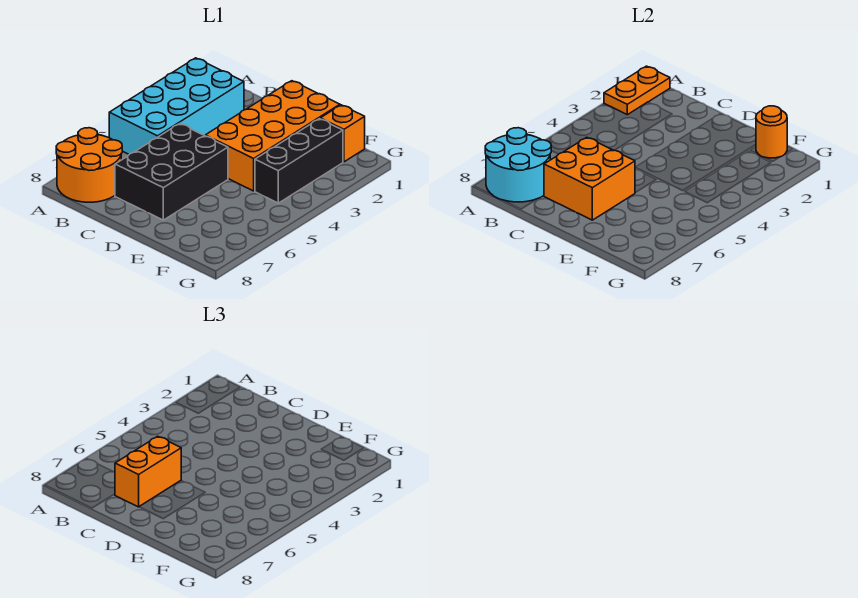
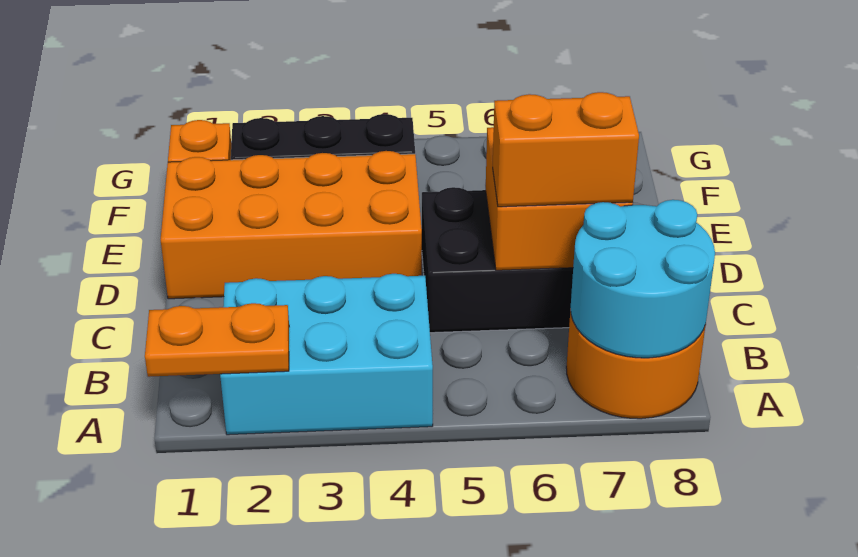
cyan brick A2:B5 level 1 -> cyan brick A2:B4 level 1
orange round brick F1 level 2 -> none

